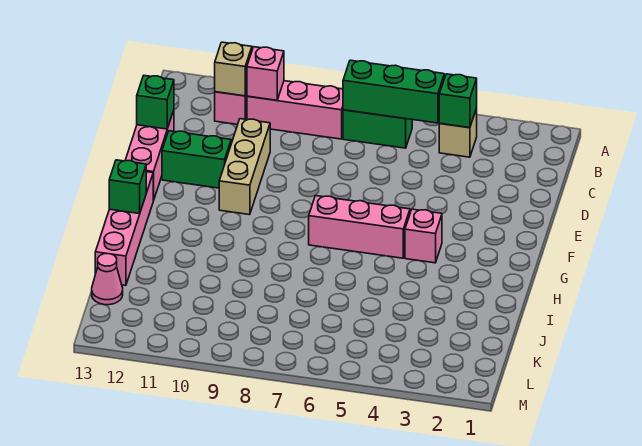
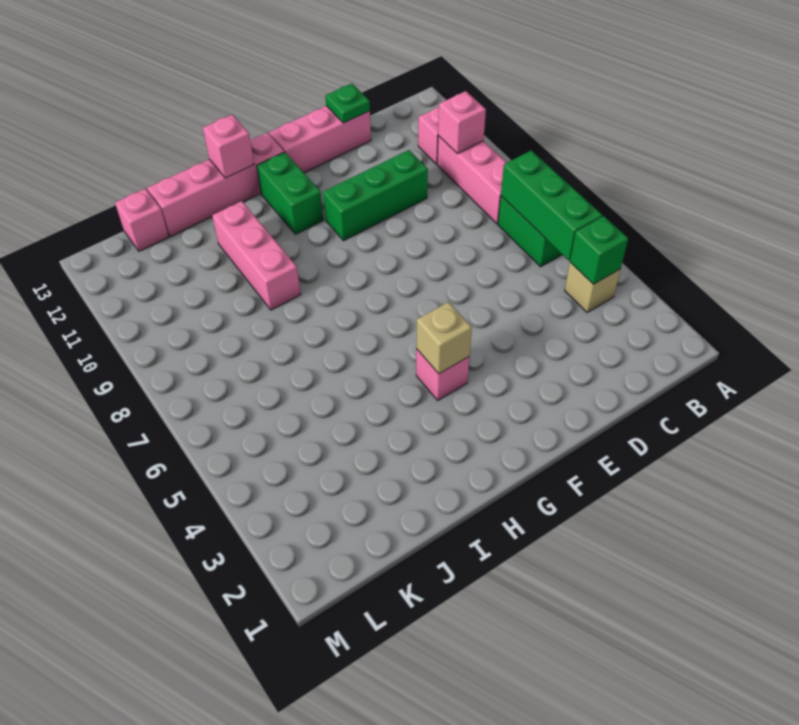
tan brick B11 level 2 -> tan brick G4 level 2
tan brick D10:F10 level 1 -> green brick D10:F10 level 1
green brick D13 level 2 -> green plate D13 level 2
green brick E11:E12 level 1 -> green brick G11:G12 level 1
pink brick G5:G7 level 1 -> pink brick I9:I11 level 1
green brick H13 level 2 -> pink brick H13 level 2
pink cone K13 level 1 -> pink brick K13 level 1

